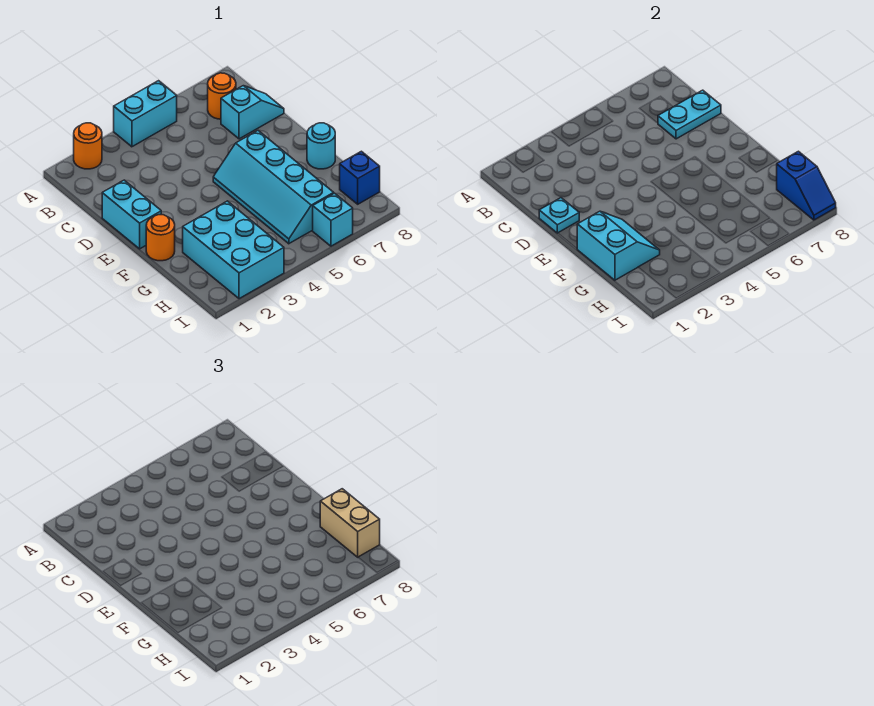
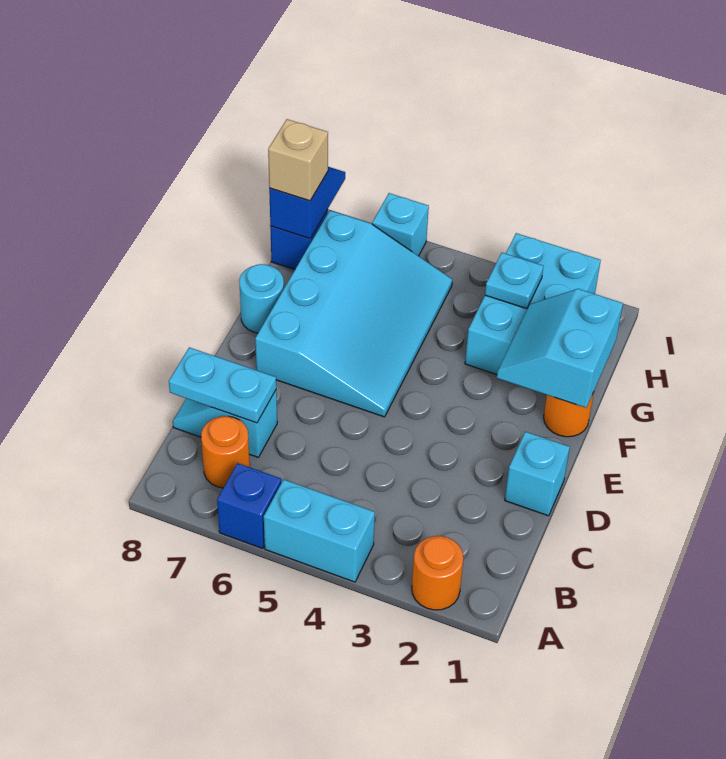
none -> blue brick A6 level 1
cyan brick D1:E1 level 1 -> cyan brick D1 level 1
cyan plate D1 level 2 -> cyan plate H3 level 2
cyan slope E5:H6 level 1 top 6 -> cyan slope E5:H7 level 1 top 7
tan brick G8:H8 level 3 -> tan brick H8 level 3

